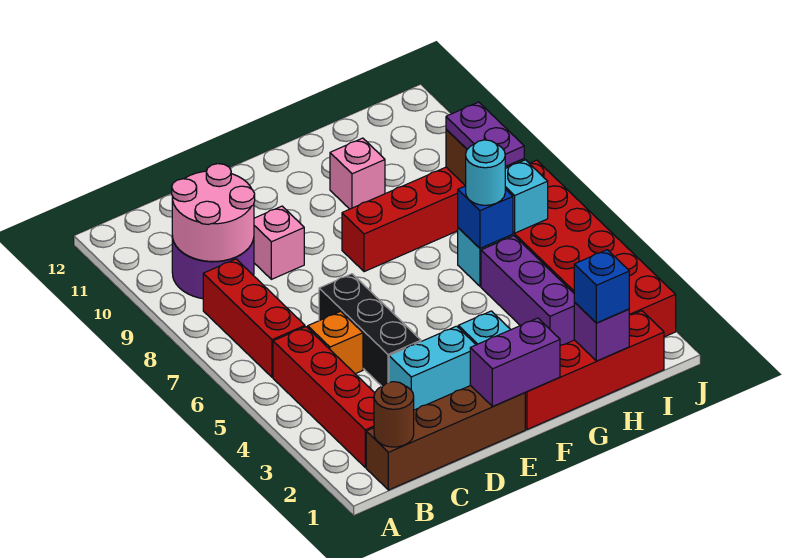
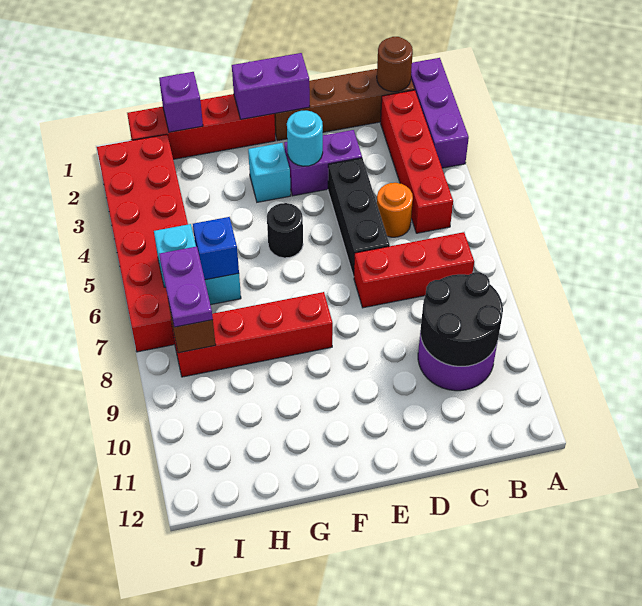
red brick B6:B8 level 1 -> red brick B7:D7 level 1
pink round brick B9:C10 level 2 -> black round brick B9:C10 level 2
orange brick C5 level 1 -> orange round brick C5 level 1
cyan brick D3:E3 level 1 -> purple brick D3:E3 level 1
pink brick D9 level 1 -> none
none -> black round brick F5 level 1
pink brick G10 level 1 -> none
blue brick H1 level 3 -> none
purple brick H3:H5 level 1 -> purple brick A1:A3 level 1
cyan round brick H6 level 3 -> cyan round brick E3 level 2

